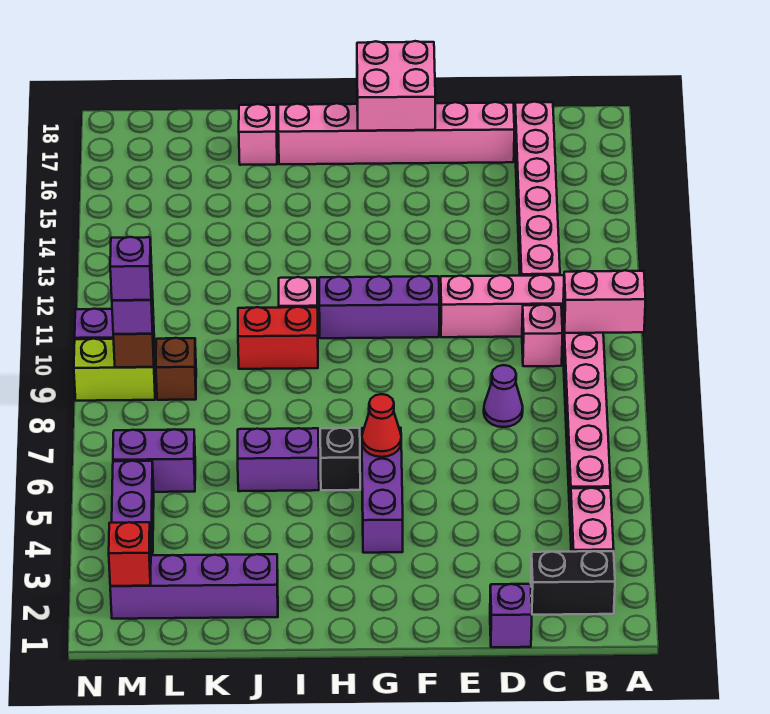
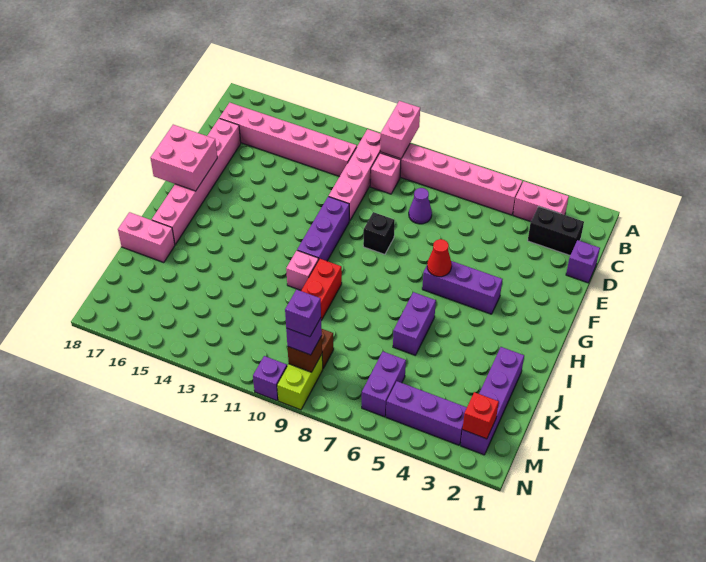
black brick B2:C2 level 1 -> black brick C2:C3 level 1
black brick H6 level 1 -> black brick F9 level 1
pink brick J17 level 1 -> pink brick J17:J18 level 1

